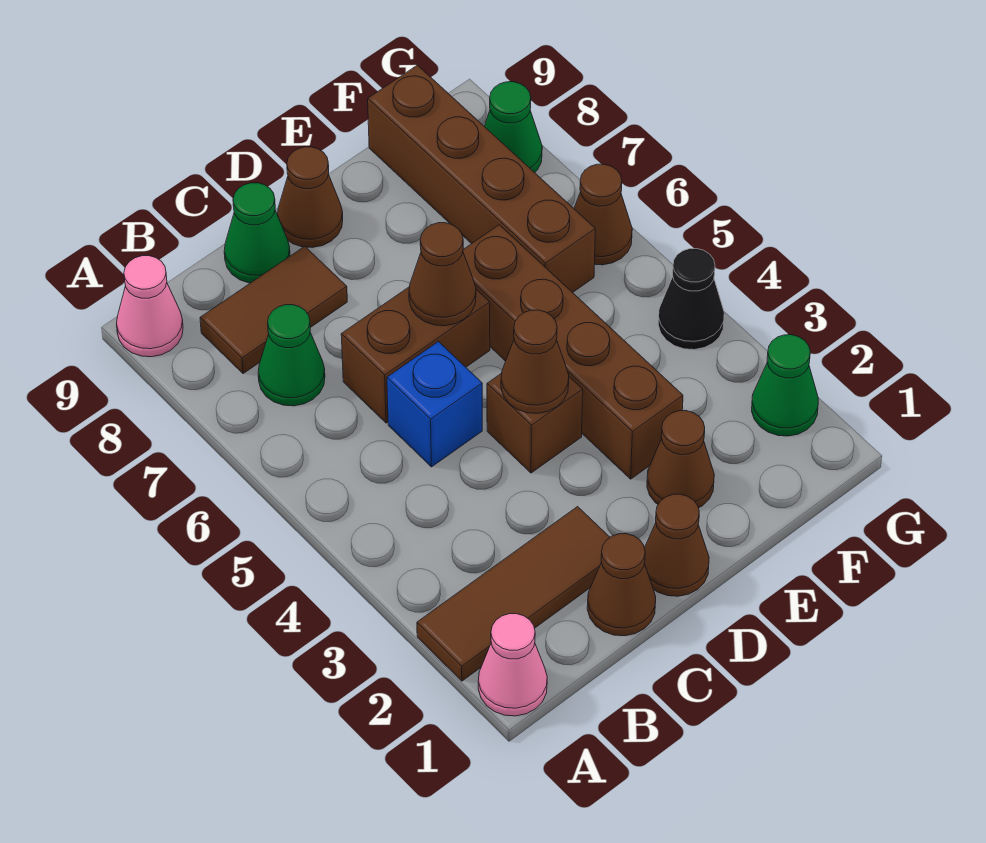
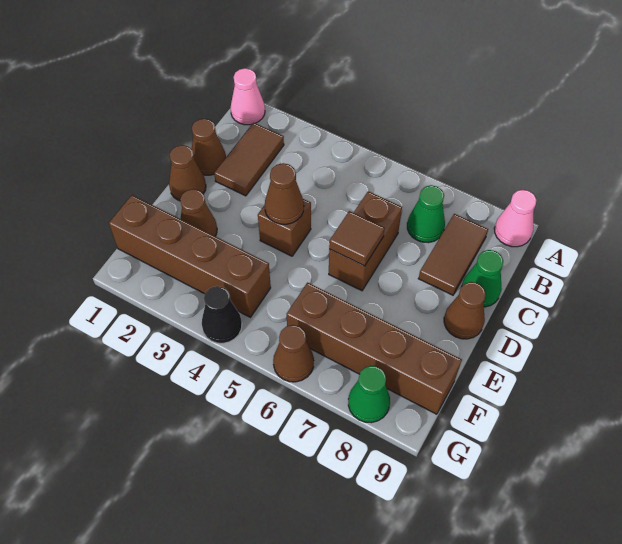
brown tile A2:C2 level 1 -> brown tile B2:C2 level 1
blue brick C5 level 1 -> none
brown cone D6 level 2 -> brown tile D6 level 2
brown brick E3:E6 level 1 -> brown brick F1:F4 level 1
green cone G2 level 1 -> none

